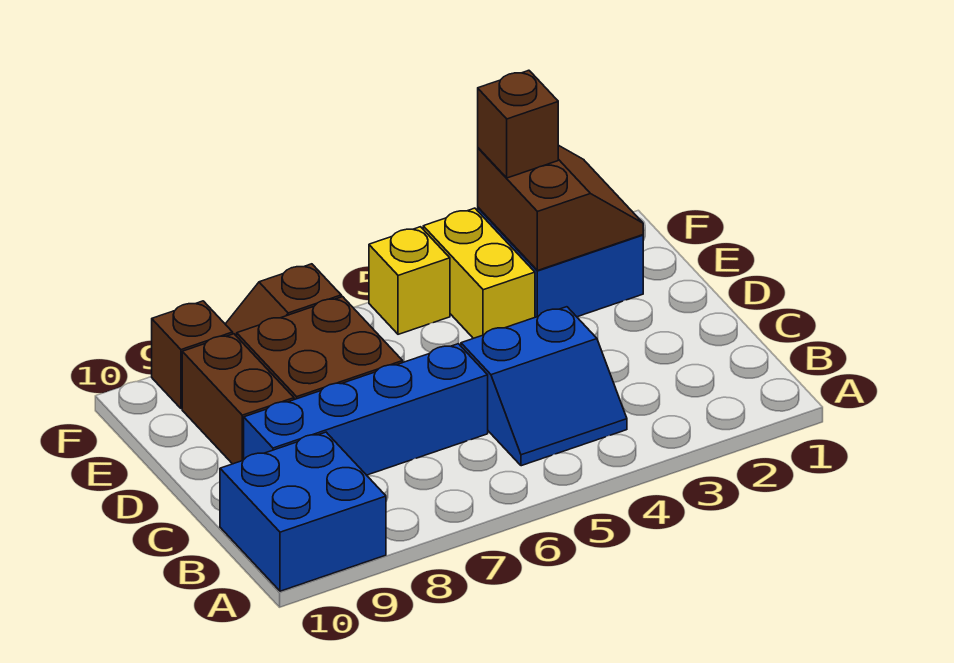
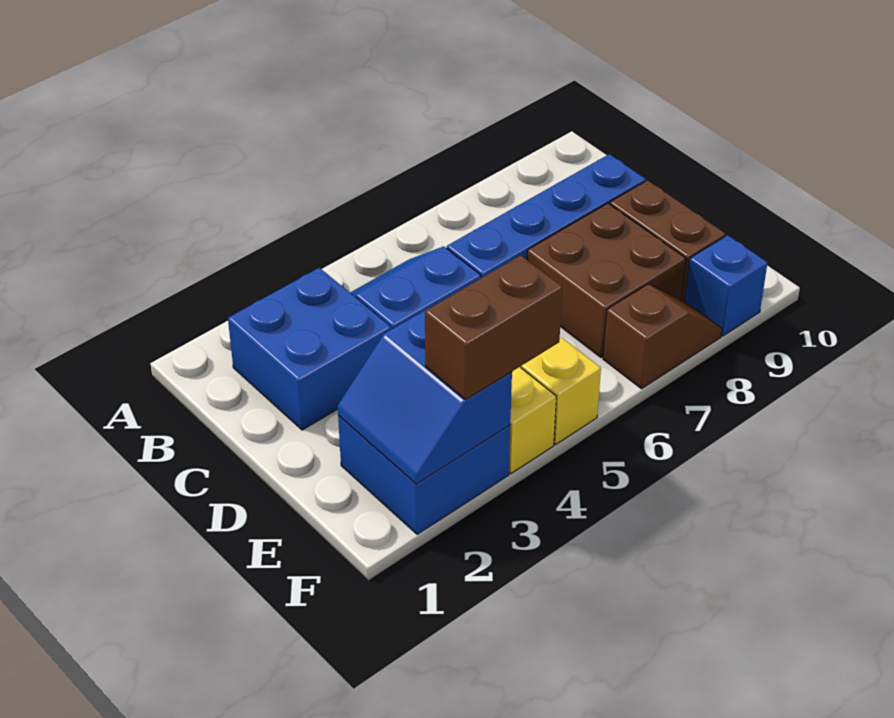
blue brick A9:B10 level 1 -> blue brick B2:C3 level 1
brown slope E2:F3 level 2 top 3 -> blue slope E2:F3 level 2 top 3
brown brick F3 level 3 -> brown brick F3:F4 level 3
brown brick F9 level 1 -> blue brick F9 level 1

